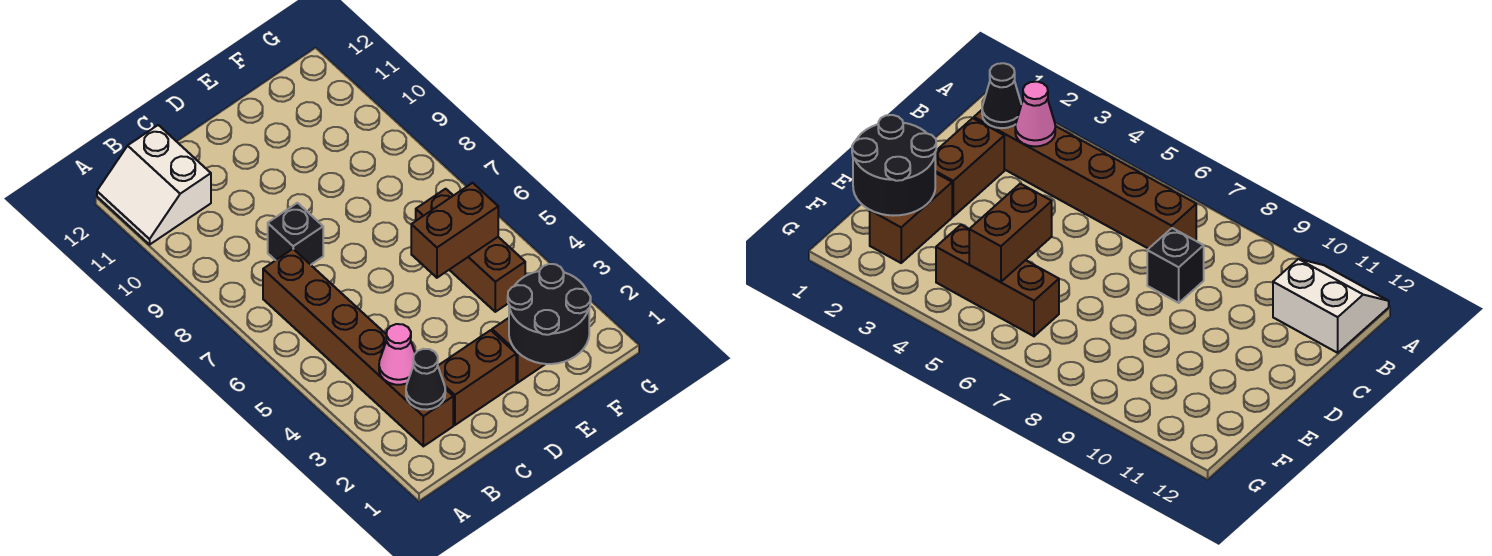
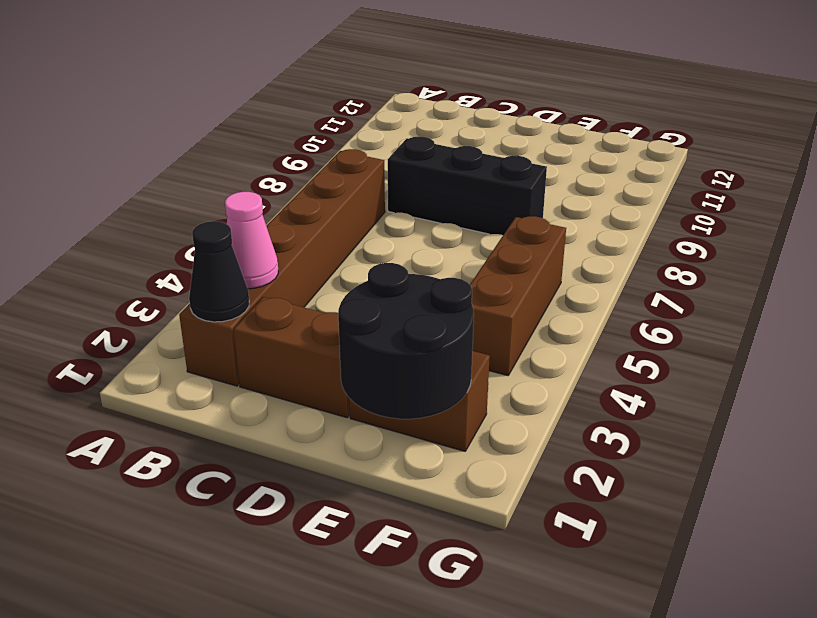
white slope A11:B12 level 1 top B -> none
black brick C8 level 1 -> black brick C8:E8 level 1
brown brick E5:F5 level 2 -> none

